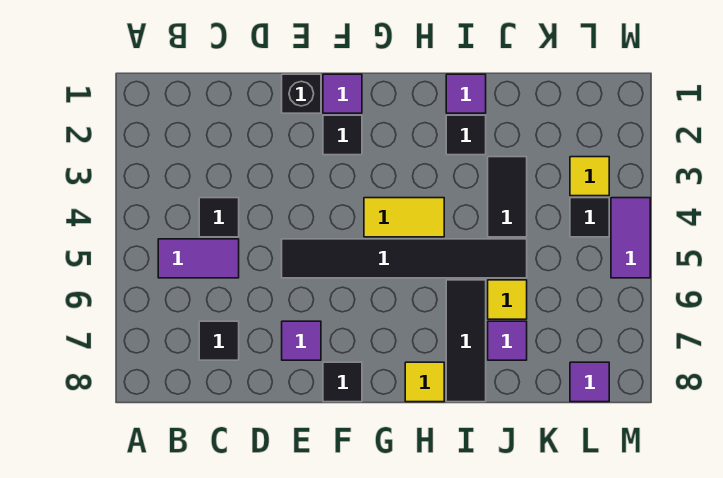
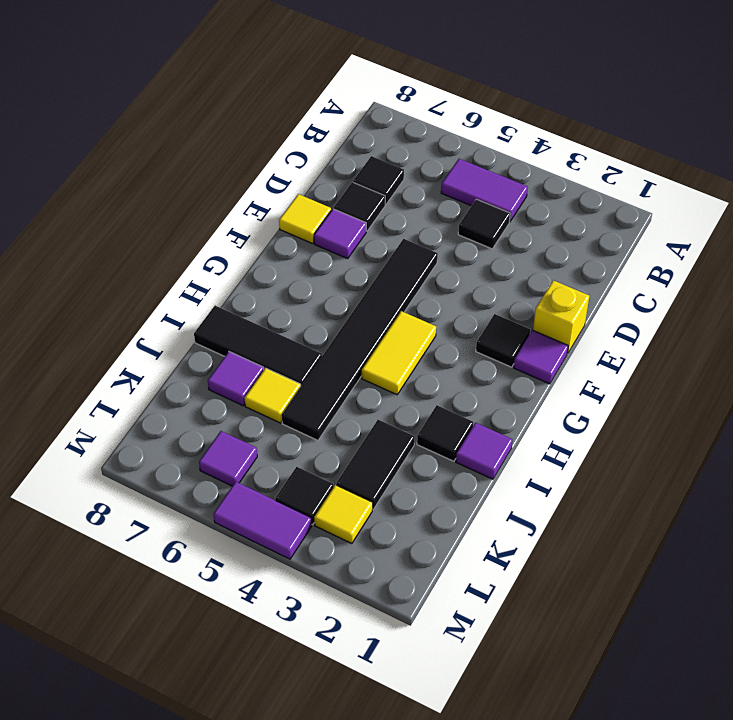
purple tile B5:C5 level 1 -> purple tile B4:B5 level 1
black brick E1 level 1 -> yellow brick E1 level 1
black tile F8 level 1 -> black tile D7 level 1
yellow tile H8 level 1 -> yellow tile E8 level 1
black tile J3:J4 level 1 -> black tile J3:K3 level 1
purple tile L8 level 1 -> purple tile L6 level 1

